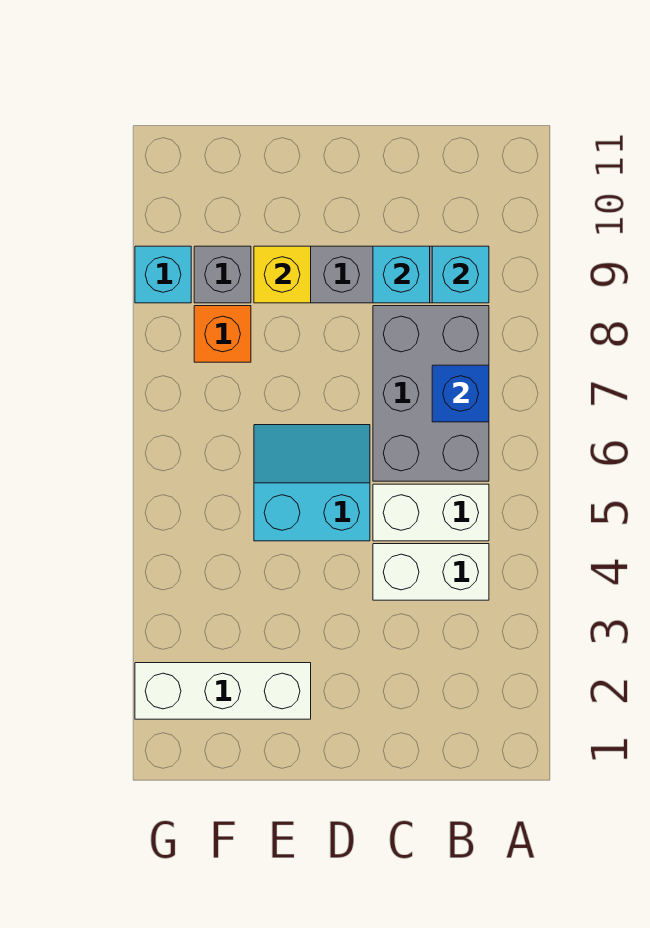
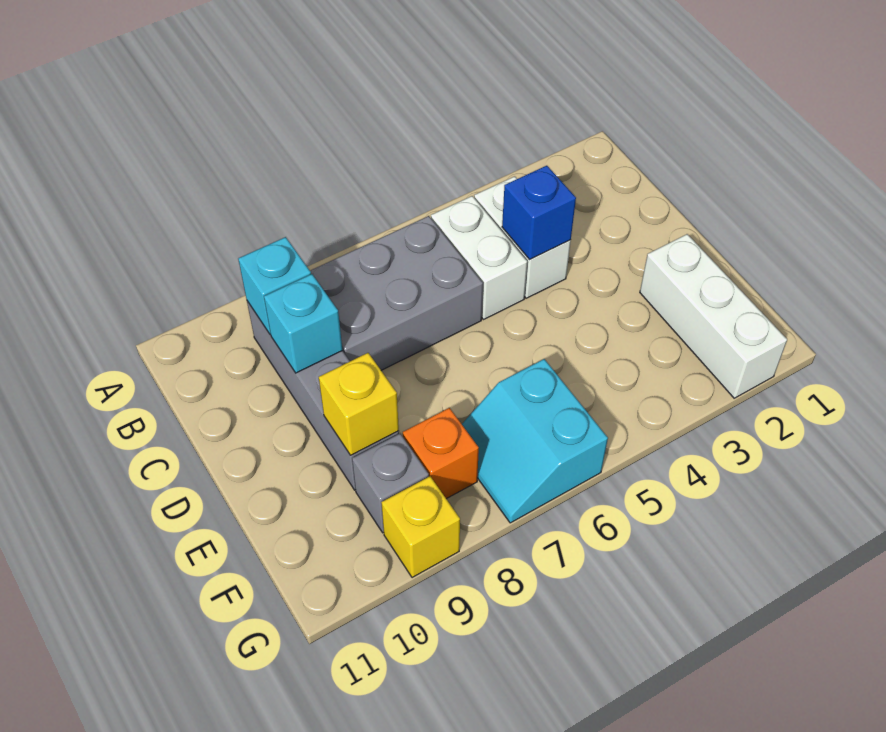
blue brick B7 level 2 -> blue brick C4 level 2
cyan slope D5:E6 level 1 top 5 -> cyan slope F6:G7 level 1 top 6
cyan brick G9 level 1 -> yellow brick G9 level 1

